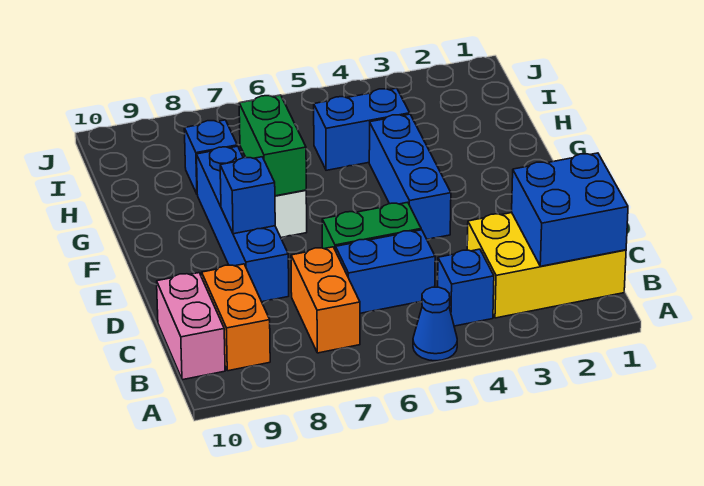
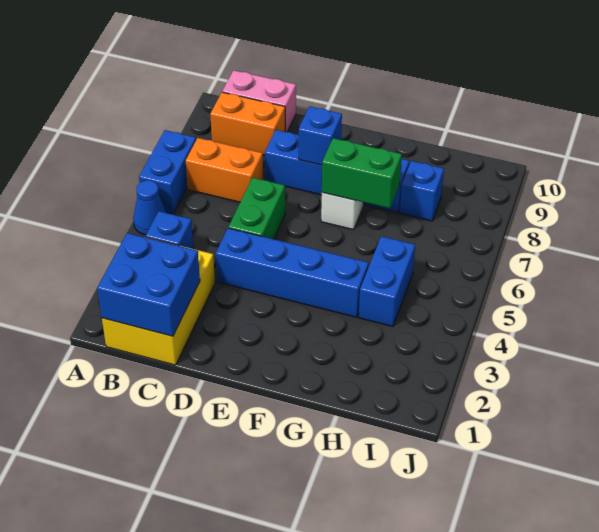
blue brick C5:C6 level 1 -> blue brick A6:A7 level 1
blue brick E4:G4 level 1 -> blue brick D4:G4 level 1

